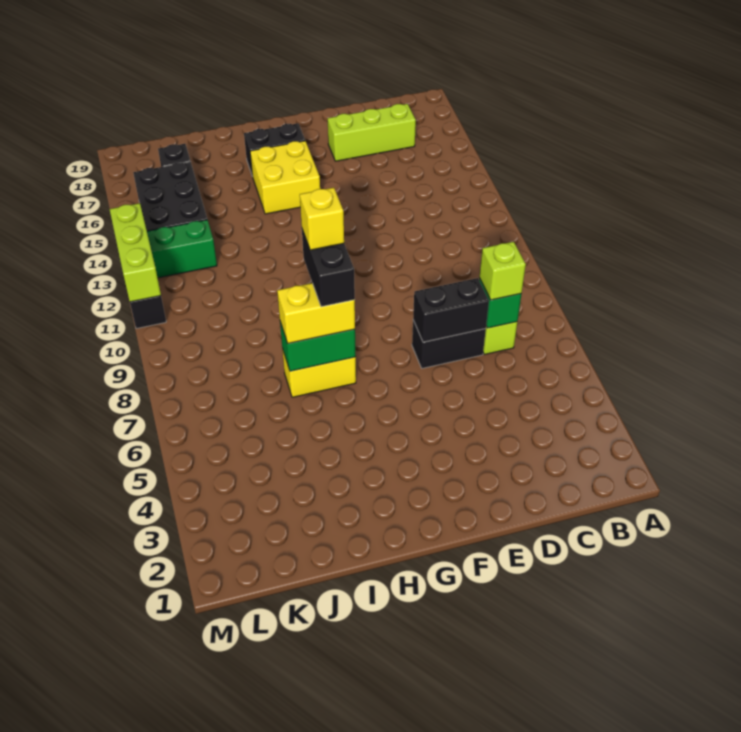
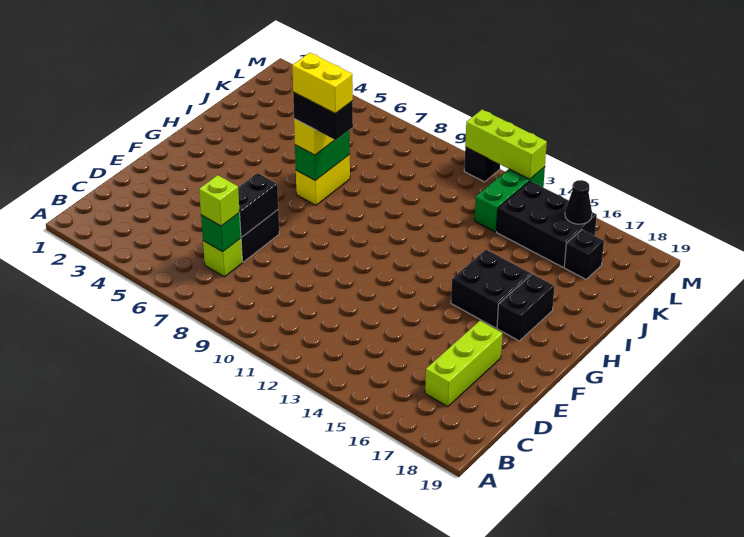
yellow brick G15:H16 level 1 -> black brick G15:H16 level 1
yellow brick H8 level 5 -> yellow brick H7:H8 level 5
none -> black cone L16 level 2

